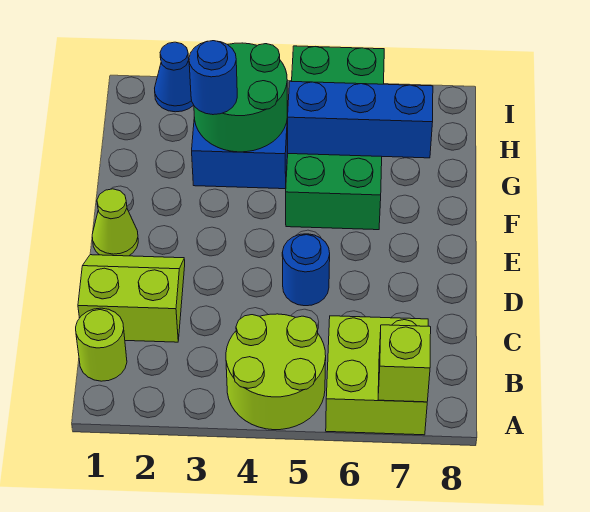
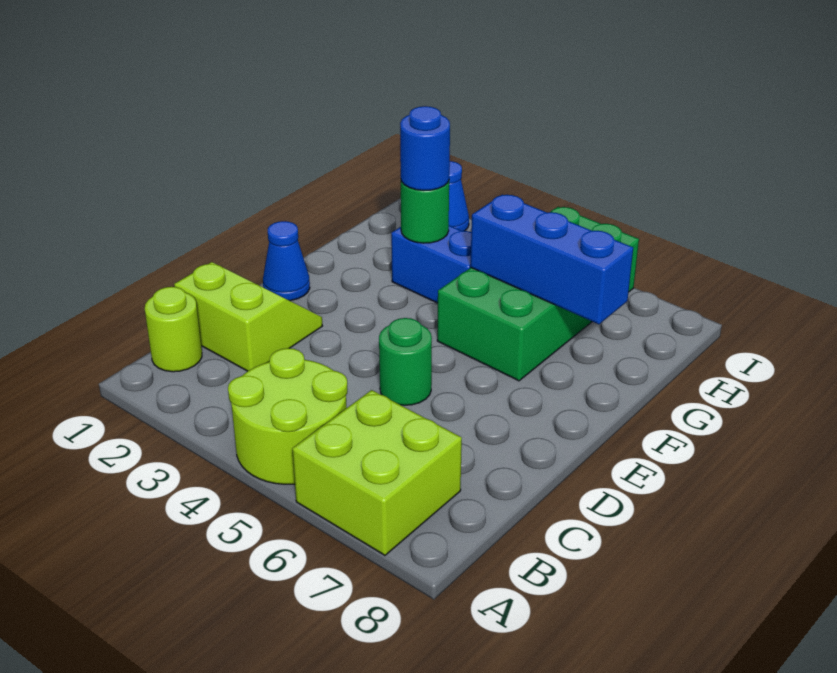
lime brick A7 level 2 -> none
blue round brick D5 level 1 -> green round brick D5 level 1
lime cone E1 level 1 -> blue cone E1 level 1
green round brick G3:H4 level 2 -> green round brick G3 level 2

